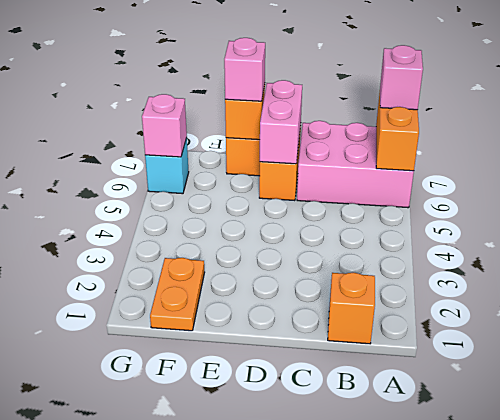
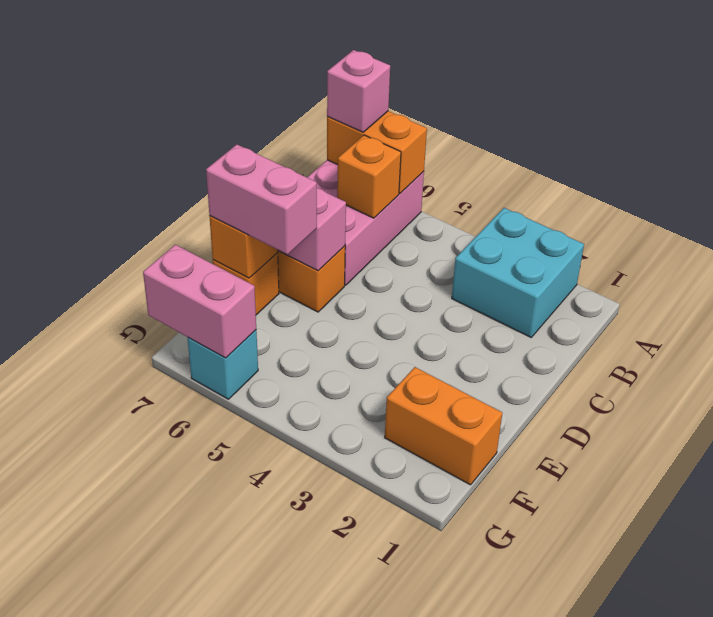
none -> cyan brick A2:B3 level 1
orange brick B1 level 1 -> orange brick B6 level 2
pink brick E7 level 3 -> pink brick E6:E7 level 3
orange plate F1:F2 level 1 -> orange brick F1:F2 level 1
pink brick G6 level 2 -> pink brick G6:G7 level 2

